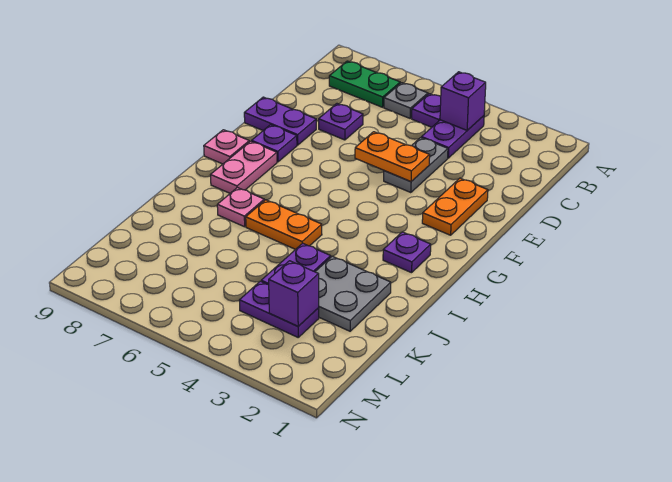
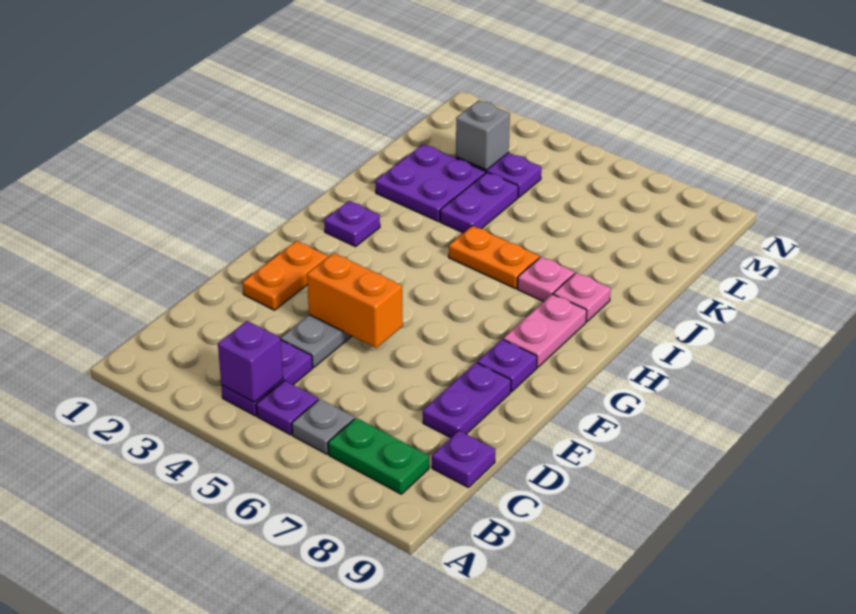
purple plate D7 level 1 -> purple plate C9 level 1
orange plate E4:E5 level 2 -> orange brick E4:E5 level 2
purple plate E8:E9 level 1 -> purple plate D8:E8 level 1
pink plate G9 level 1 -> pink plate I8 level 1
grey plate J2:K3 level 1 -> purple plate J2:K3 level 1
purple brick L3 level 2 -> grey brick L3 level 2

